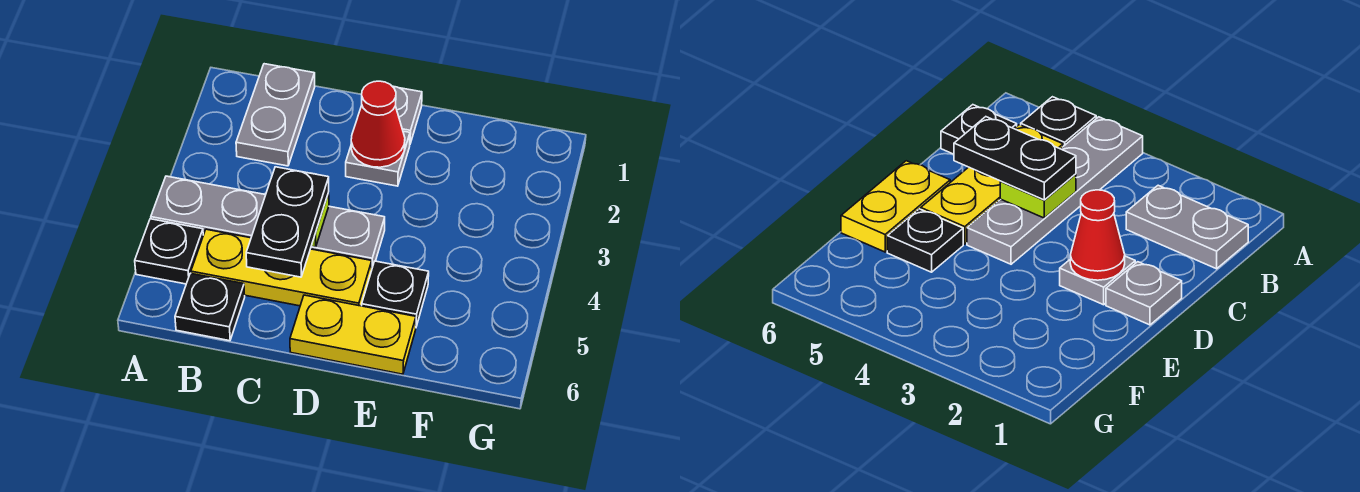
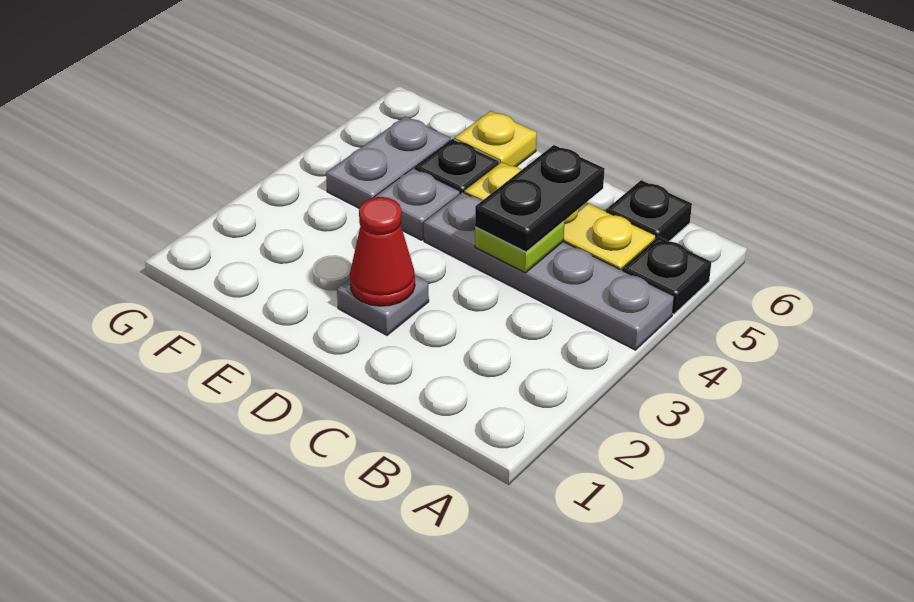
grey plate B1:B2 level 1 -> grey plate F4:F5 level 1
grey plate D1 level 1 -> grey plate E4 level 1
yellow plate D6:E6 level 1 -> yellow plate E6 level 1

